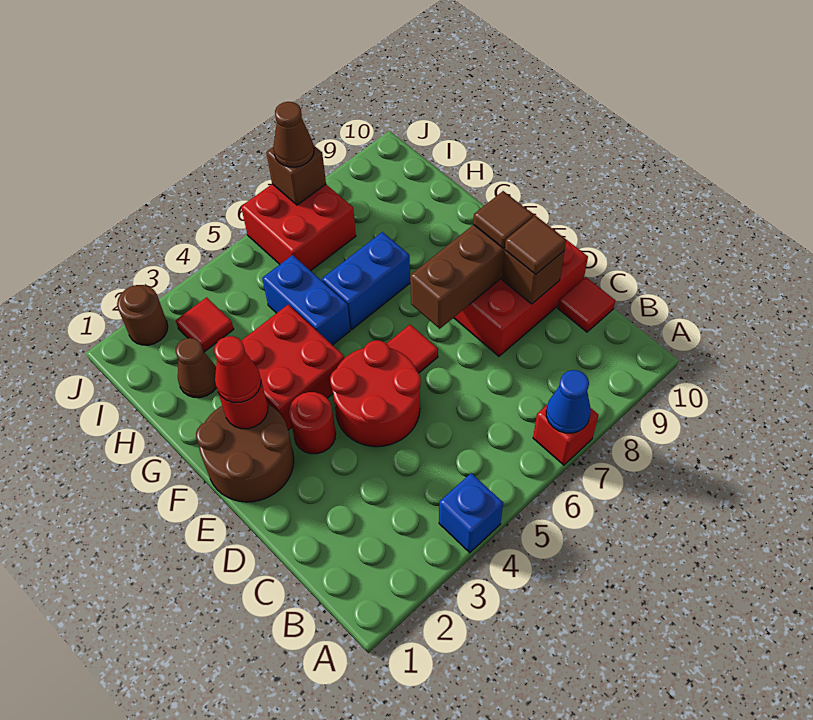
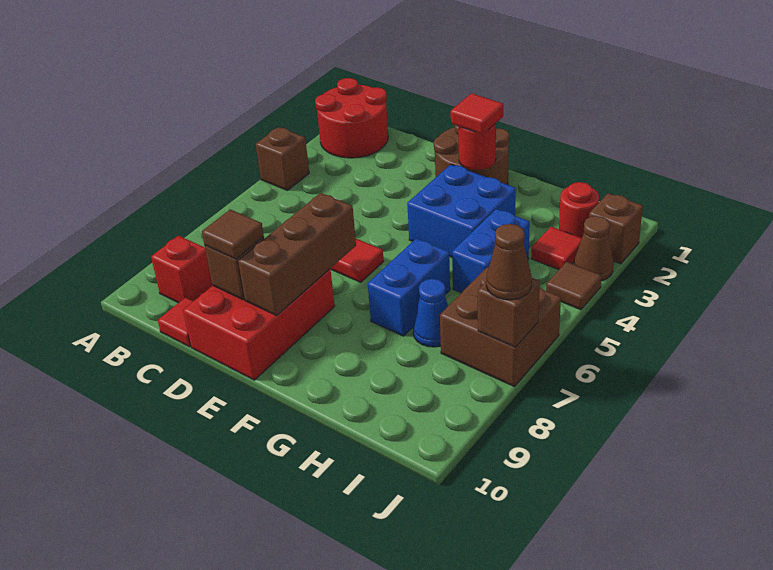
blue brick A4 level 1 -> brown brick A4 level 1
red brick A7 level 1 -> red brick B9 level 1
blue cone A7 level 2 -> blue cone H7 level 1
red round brick D4:E5 level 1 -> red round brick A1:B2 level 1
red round brick E3 level 1 -> red round brick I2 level 1
brown tile E9 level 3 -> brown tile J4 level 1
red cone F2 level 3 -> red tile F2 level 3
red brick F3:G4 level 1 -> blue brick F3:G4 level 1
blue brick G5:H5 level 1 -> blue brick H4:H5 level 1
brown cone H2 level 1 -> brown cone J3 level 1
red brick I6:J7 level 1 -> brown brick I6:J7 level 1
brown round brick J2 level 1 -> brown brick J2 level 1

